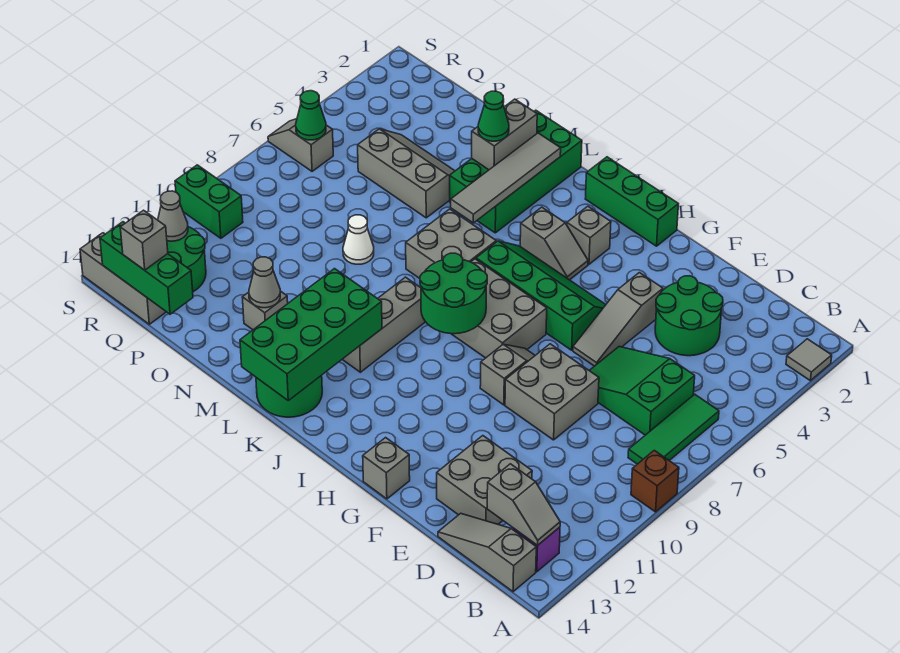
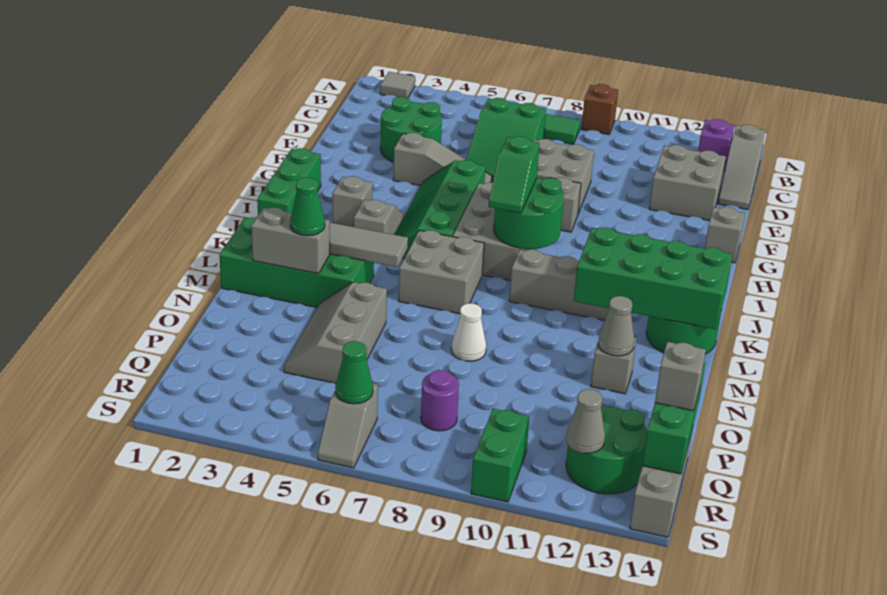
grey slope B13:C13 level 2 top C -> none
none -> green slope I8:J8 level 3 top I
none -> purple round brick Q8 level 1

